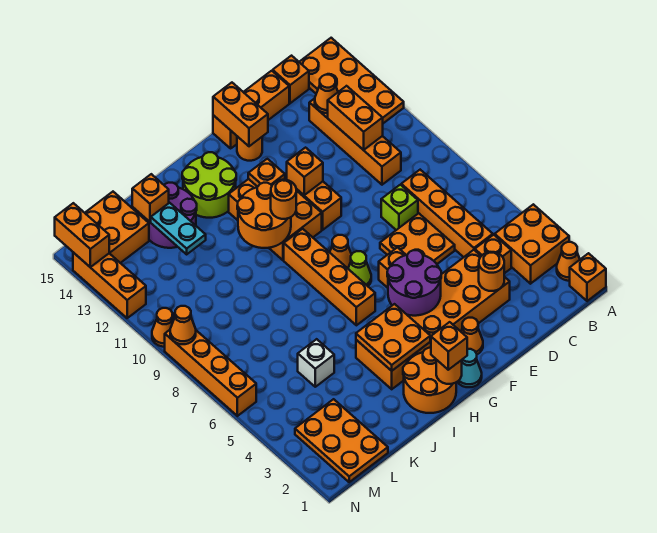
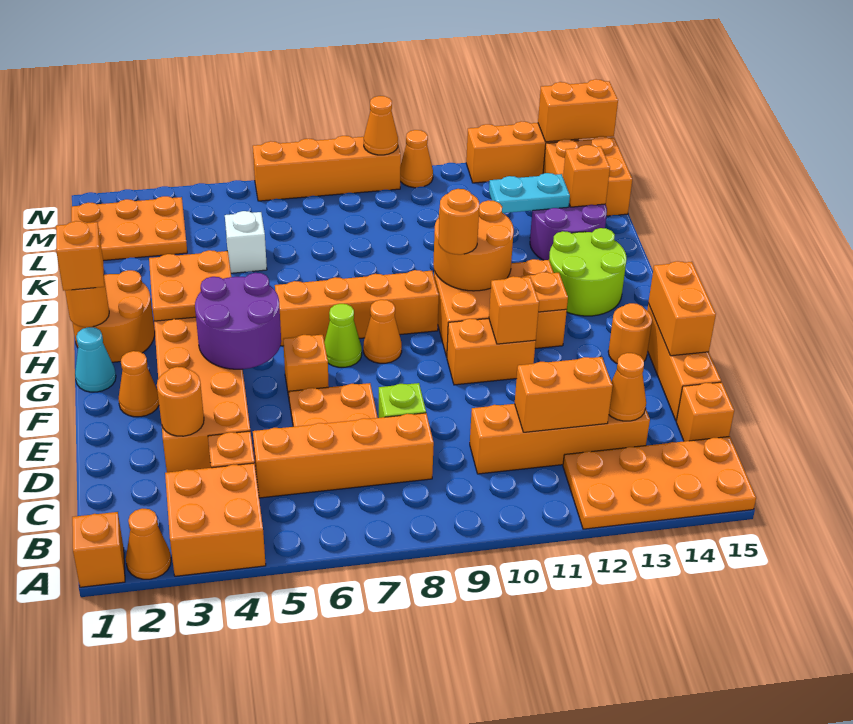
orange brick F14:F15 level 2 -> orange brick E15:F15 level 2

